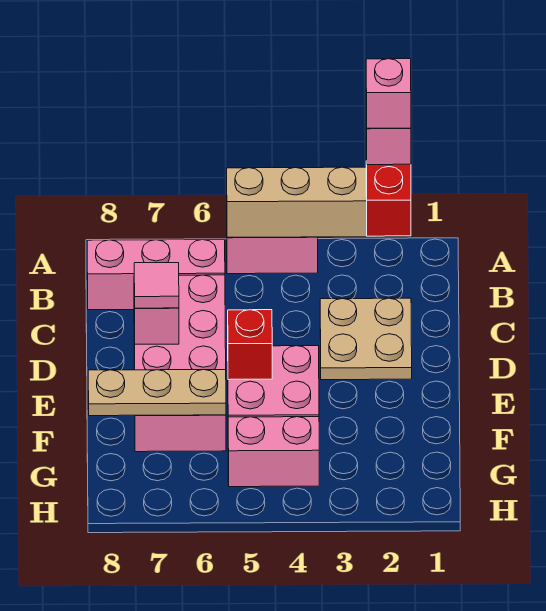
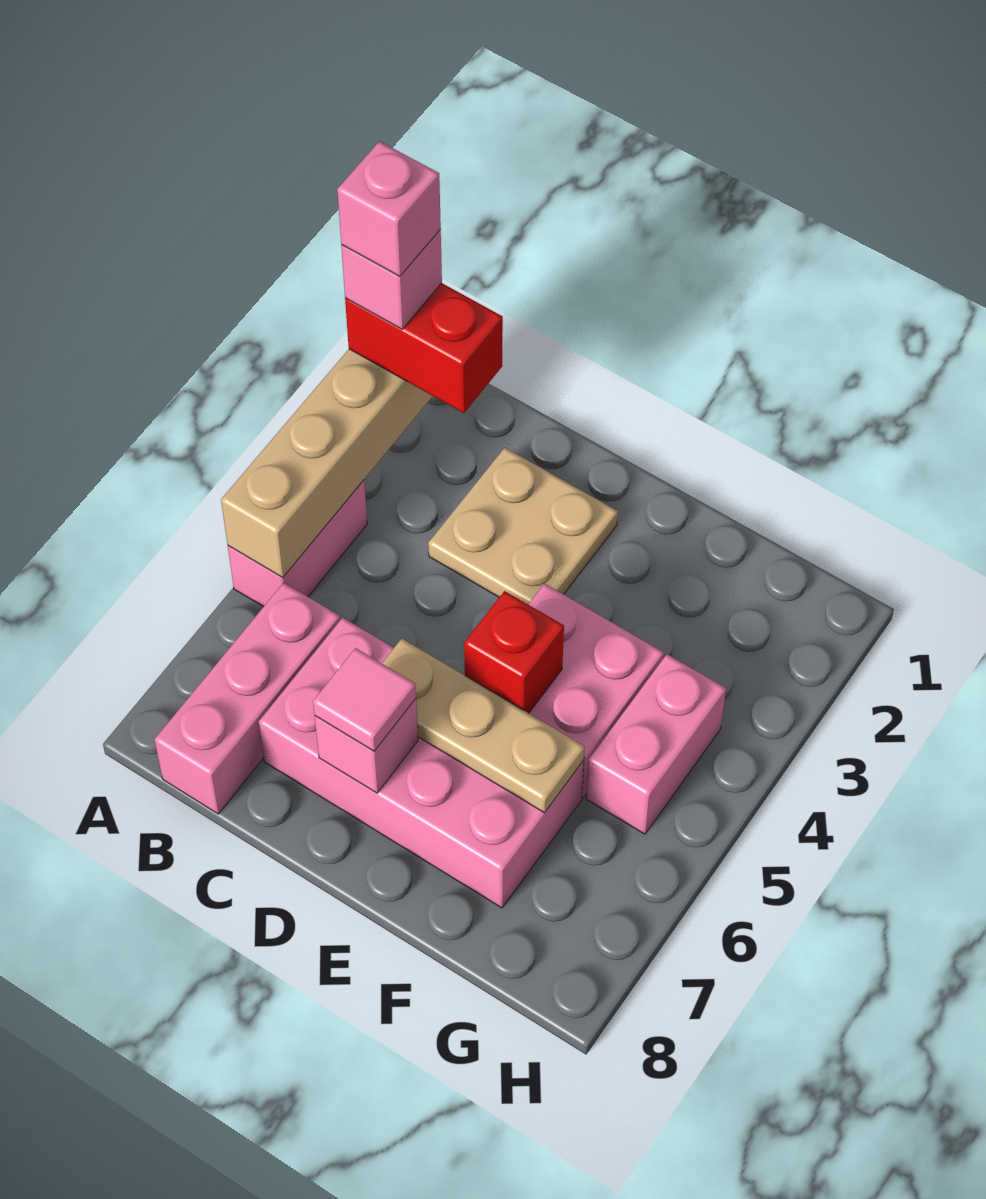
tan plate F6:F8 level 2 -> tan plate D6:F6 level 2

